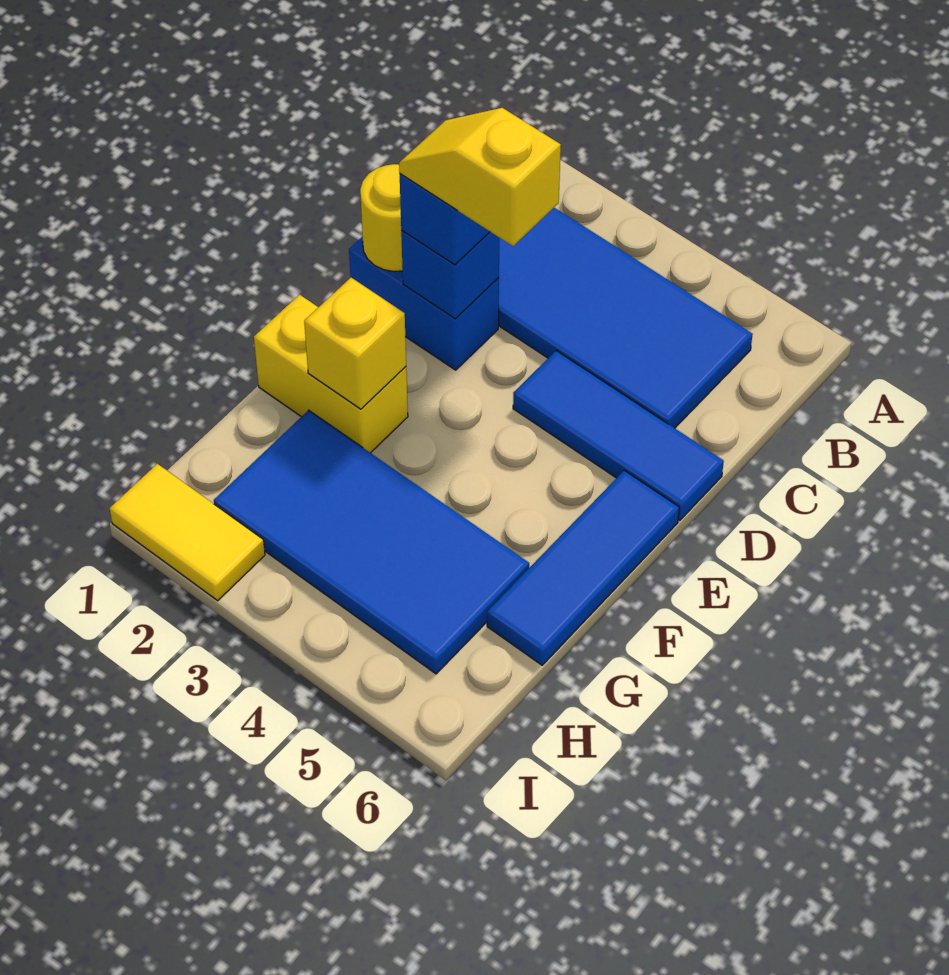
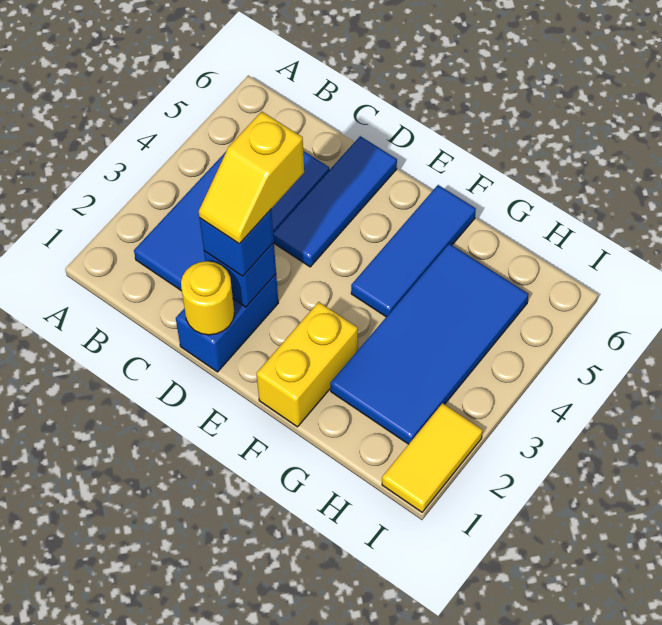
blue tile E6:G6 level 1 -> blue tile F4:F6 level 1
yellow brick F2 level 2 -> none

